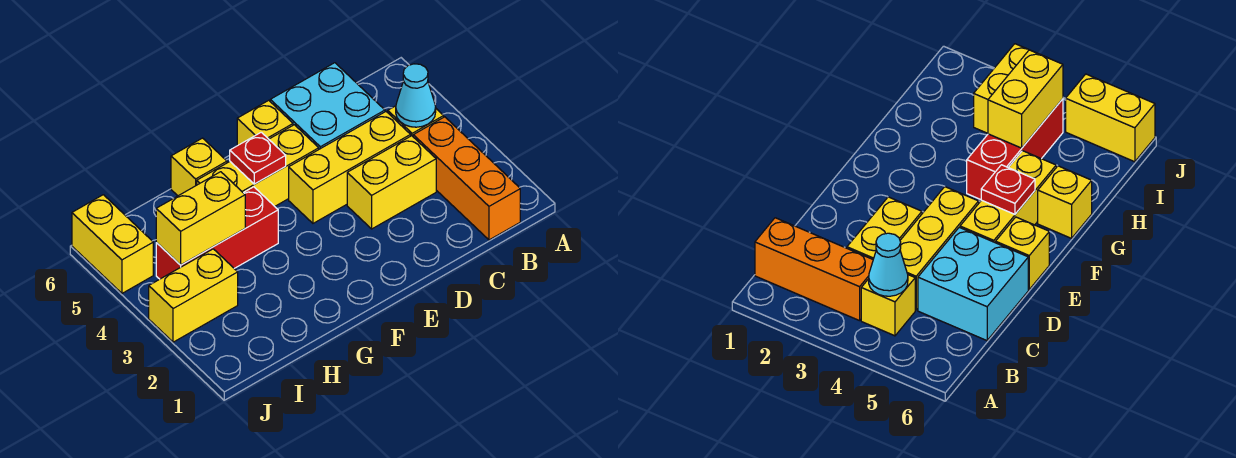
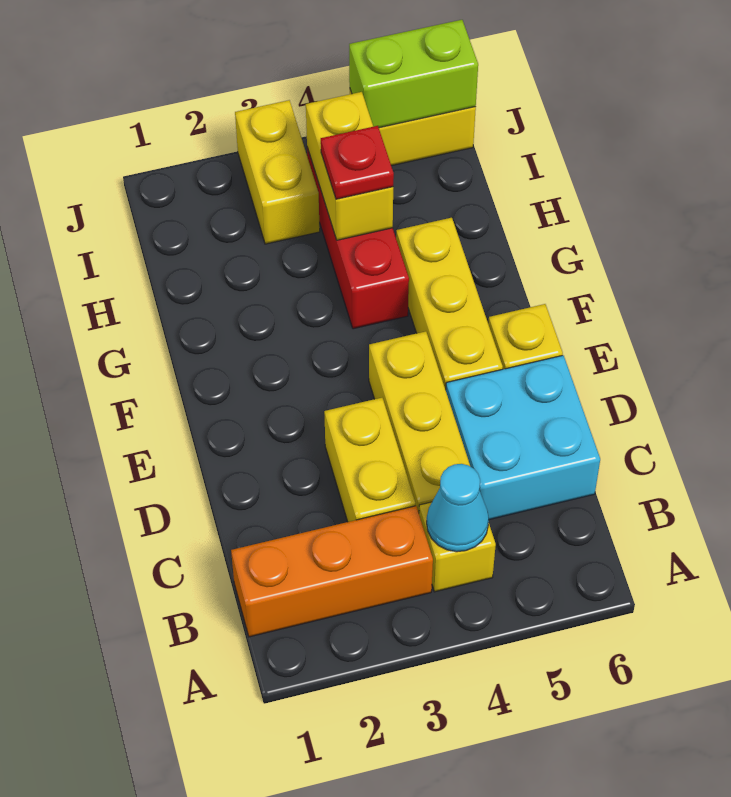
red plate F5 level 2 -> red plate H4 level 3
yellow brick G6 level 1 -> none
none -> lime brick J5:J6 level 2

